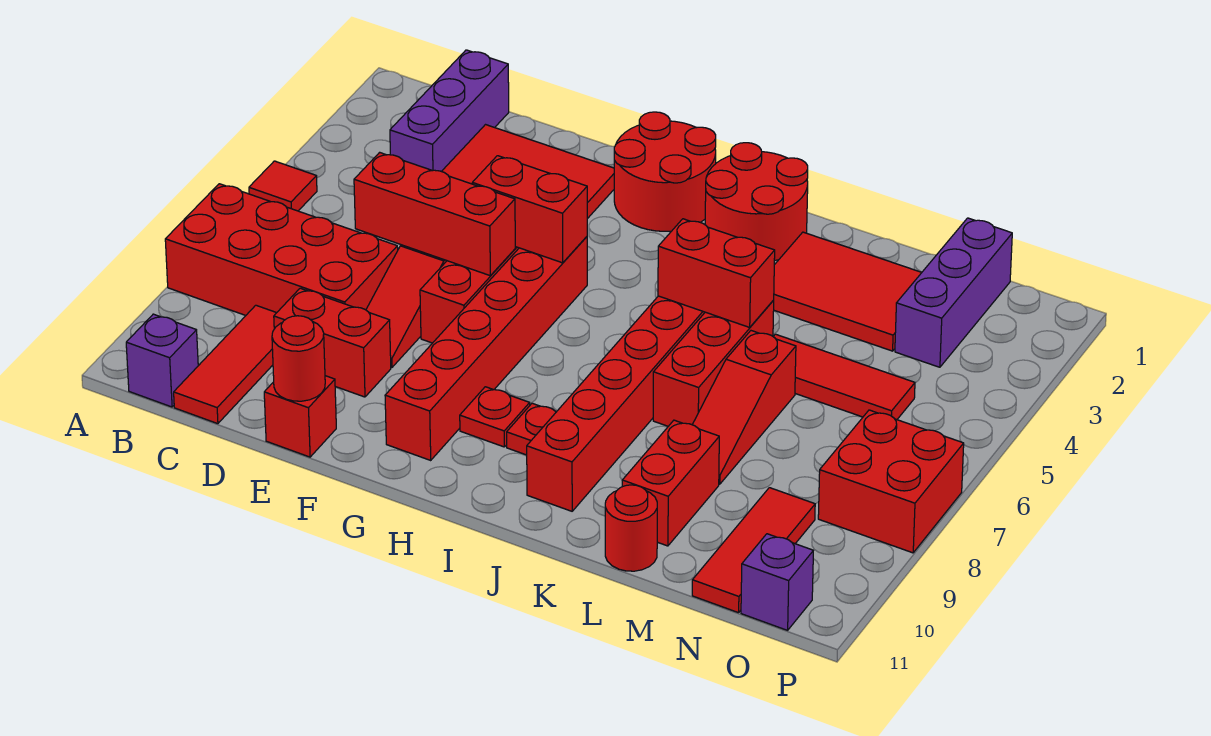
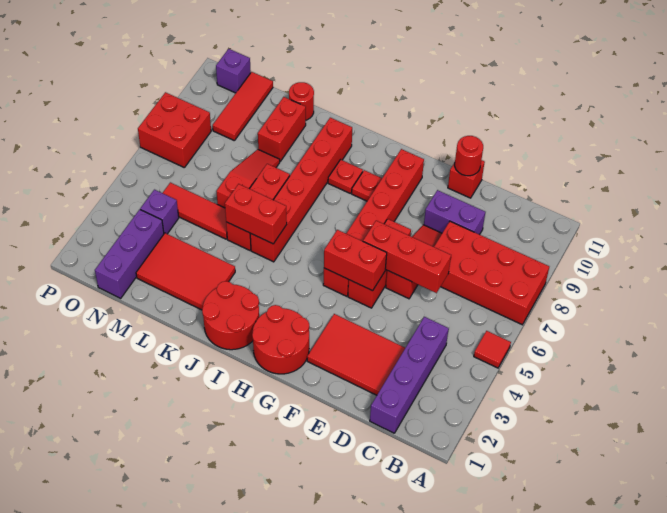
purple brick B11 level 1 -> purple brick N4 level 1
purple brick C1:C3 level 1 -> purple brick C1:C4 level 1
red tile C9:C11 level 1 -> none
red brick D9:E9 level 1 -> purple brick D9:E9 level 1

